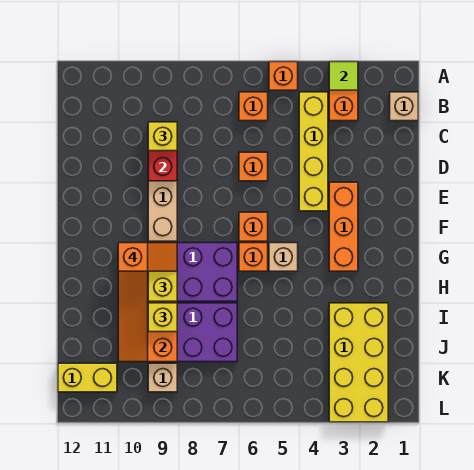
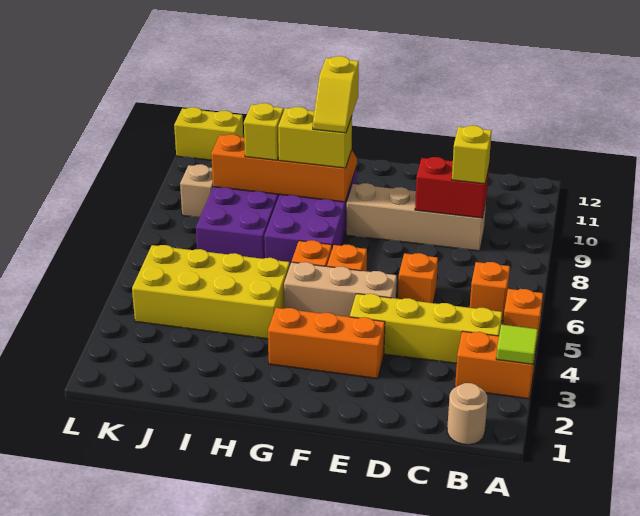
tan brick B1 level 1 -> tan round brick B1 level 1
tan brick G5 level 1 -> tan brick E5:G5 level 1
orange slope G9:G10 level 4 top 10 -> yellow slope G9:G10 level 4 top 10
yellow brick I2:L3 level 1 -> yellow brick H4:K5 level 1
yellow brick K11:K12 level 1 -> yellow brick K12:L12 level 1

